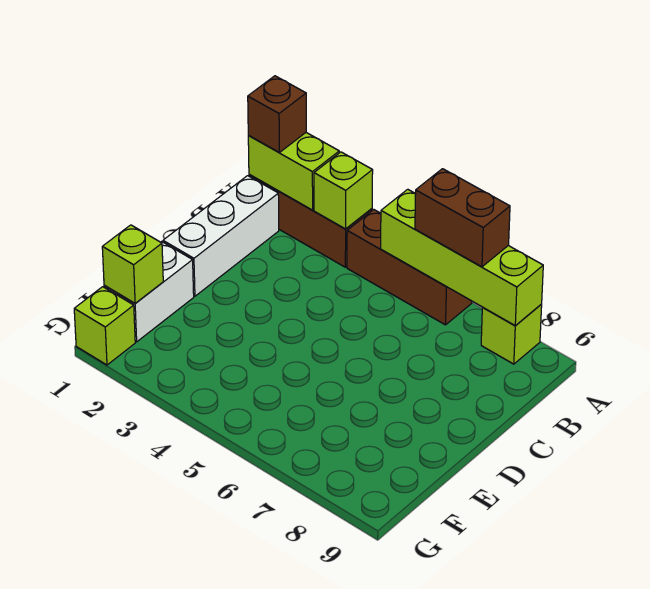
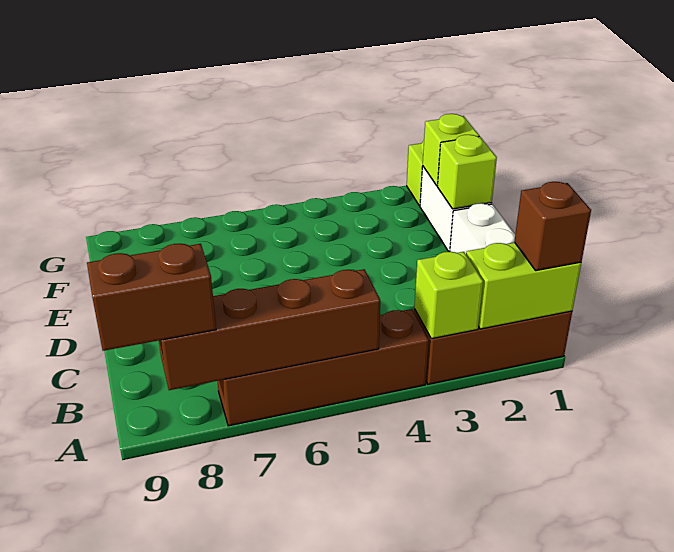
brown brick A4:A6 level 1 -> brown brick A4:A7 level 1
lime brick A5:A8 level 2 -> brown brick A5:A8 level 2
brown brick A6:A7 level 3 -> brown brick A8:A9 level 3
lime brick A8 level 1 -> lime brick E1 level 2

